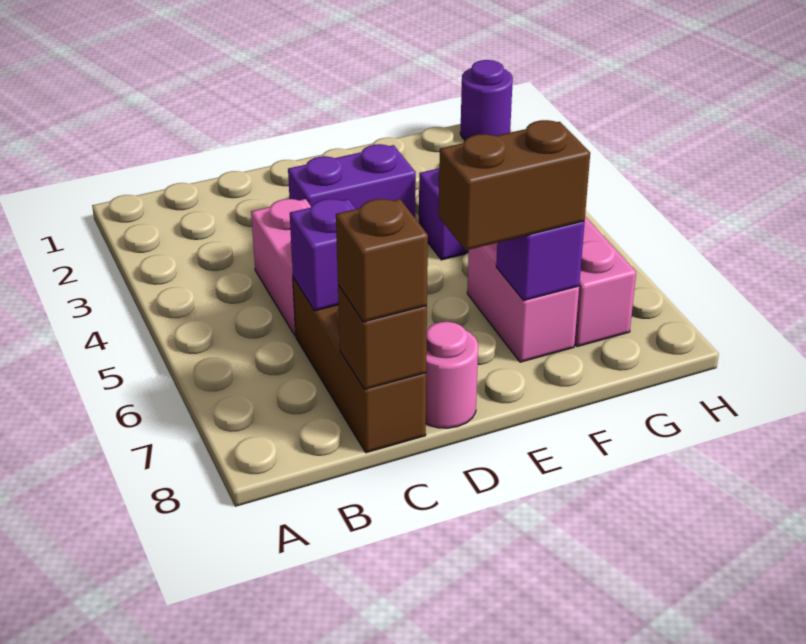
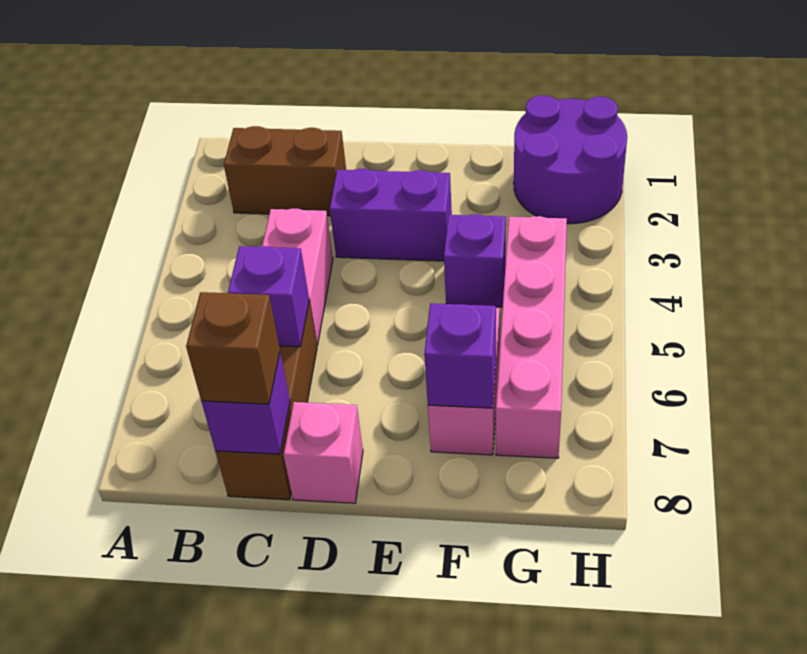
brown brick C8 level 2 -> purple brick C8 level 2
pink round brick D8 level 1 -> pink brick D8 level 1
brown brick E7:F7 level 3 -> brown brick B2:C2 level 1
purple round brick H1 level 1 -> purple round brick G1:H2 level 1

